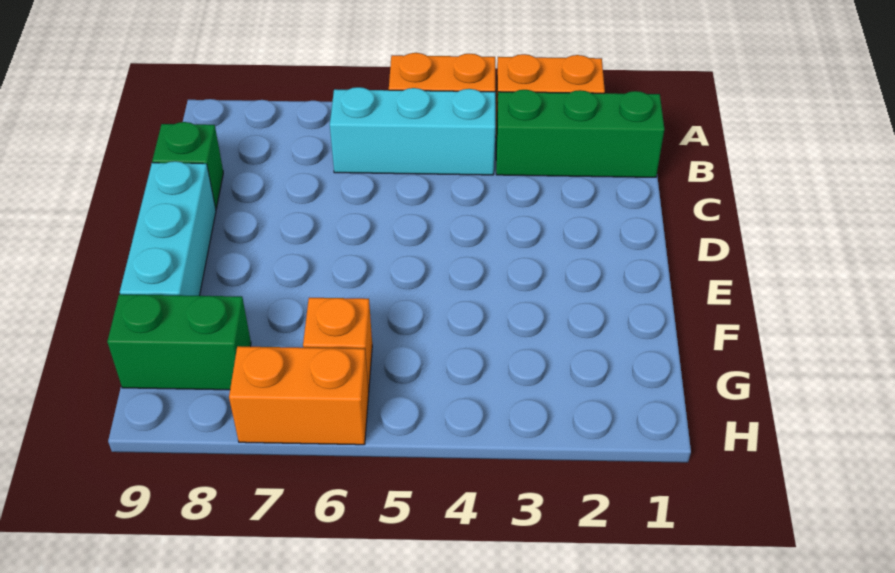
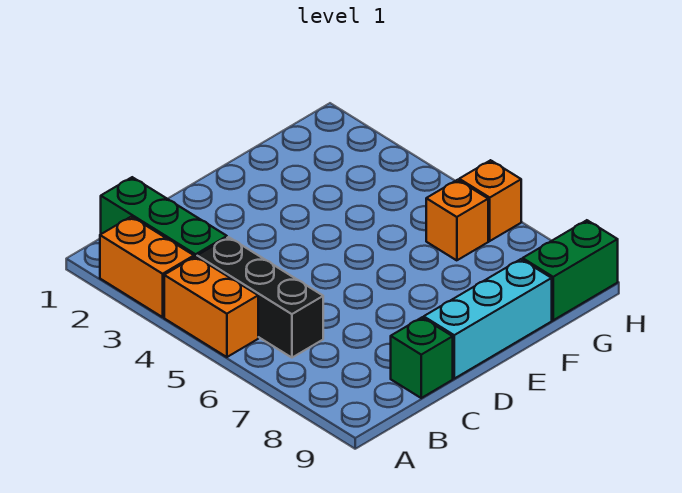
cyan brick B4:B6 level 1 -> black brick B4:B6 level 1
green brick G8:G9 level 1 -> green brick G9:H9 level 1
orange brick H6:H7 level 1 -> orange brick H6 level 1

